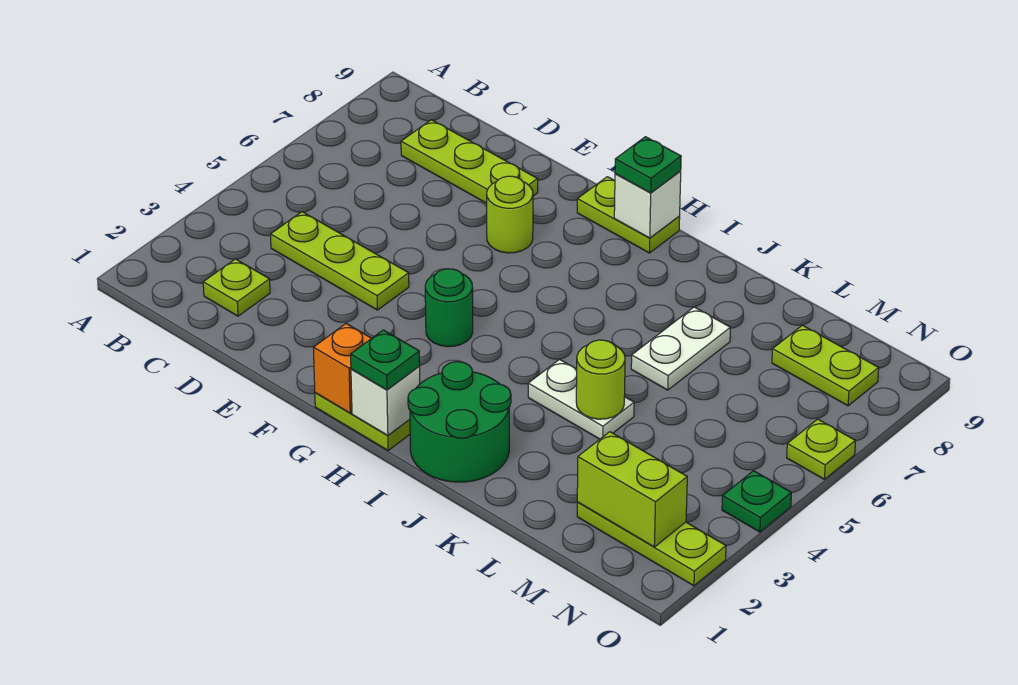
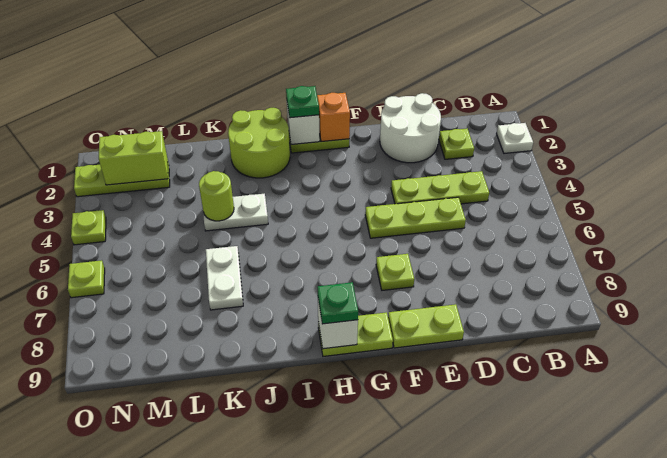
none -> white plate A2 level 1
lime plate C8:E8 level 1 -> lime plate D5:F5 level 1
none -> white round brick D1:E2 level 1
lime round brick F7 level 1 -> lime plate F7 level 1
green round brick G4 level 1 -> none
green round brick I1:J2 level 1 -> lime round brick I1:J2 level 1
lime plate M8:N8 level 1 -> lime plate E9:F9 level 1
green plate O4 level 1 -> lime plate O4 level 1

